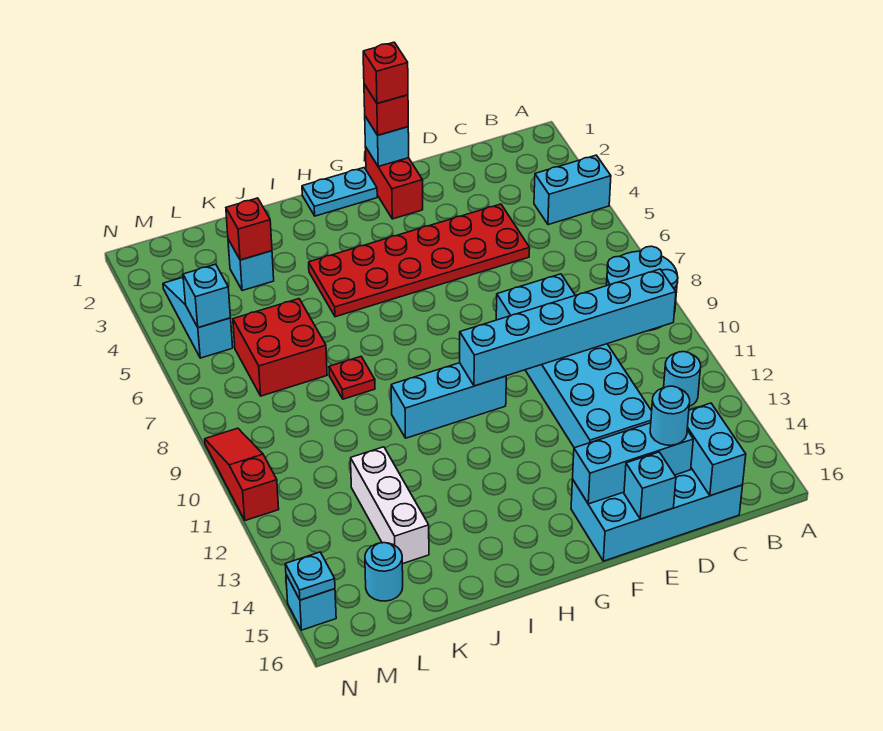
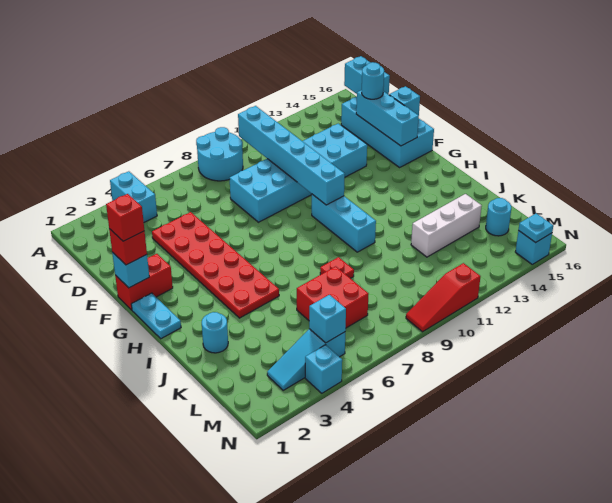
cyan round brick B12 level 1 -> cyan round brick J2 level 1
cyan brick C15:C16 level 2 -> cyan brick B16:C16 level 2
cyan brick K3 level 1 -> cyan brick N4 level 1
red brick K3 level 2 -> none

